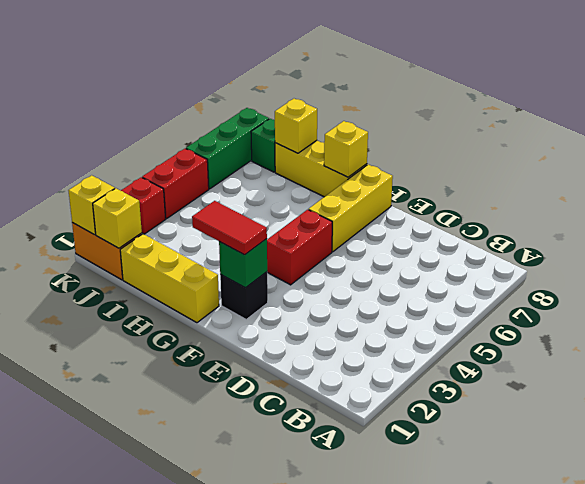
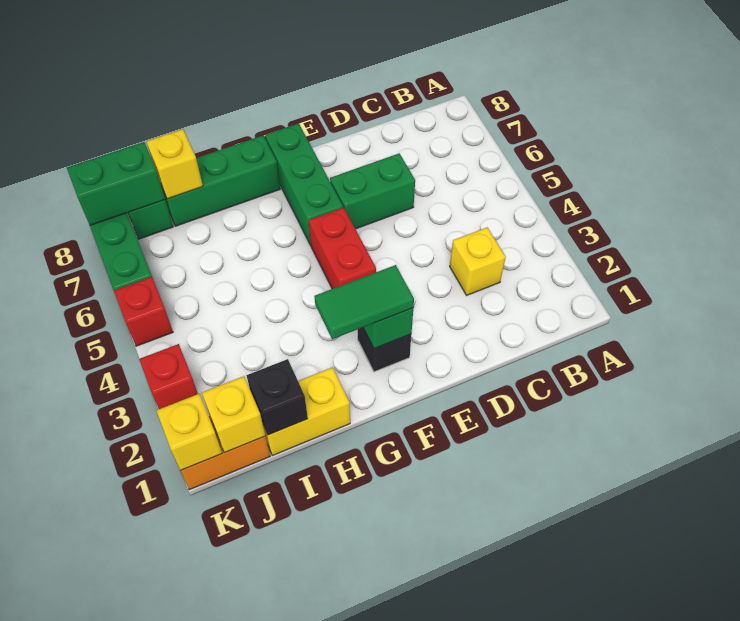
none -> green brick D6:E6 level 1
red tile F2:G2 level 3 -> green tile F2:G2 level 3
yellow brick F6:F8 level 1 -> green brick F6:F8 level 1
yellow brick G1:I1 level 1 -> yellow brick H1:I1 level 1
yellow brick G8:I8 level 1 -> green brick G8:I8 level 1
yellow brick G8 level 2 -> yellow brick C3 level 1
none -> black brick I1 level 2
none -> green brick J8:K8 level 2
red brick K4:K5 level 1 -> red brick K5 level 1

